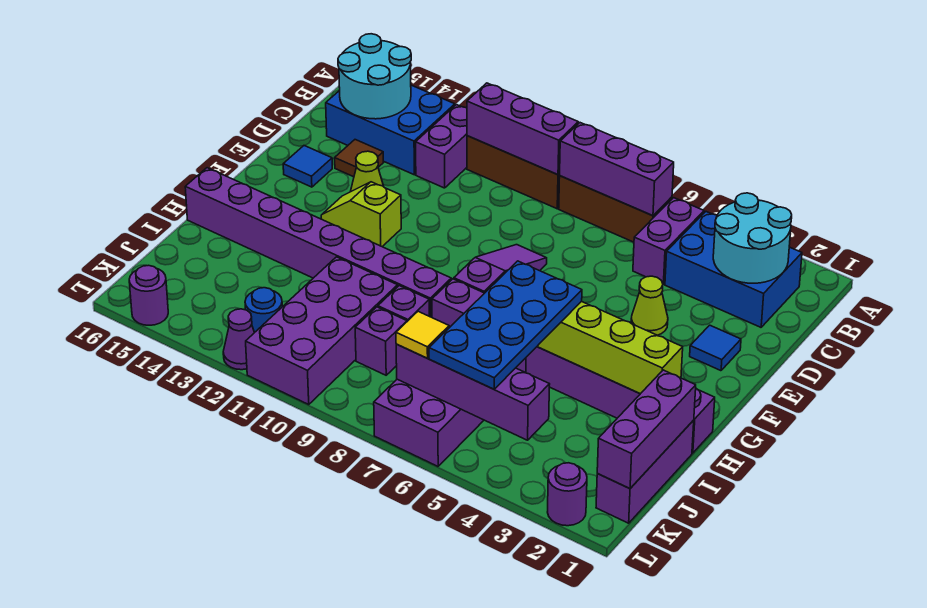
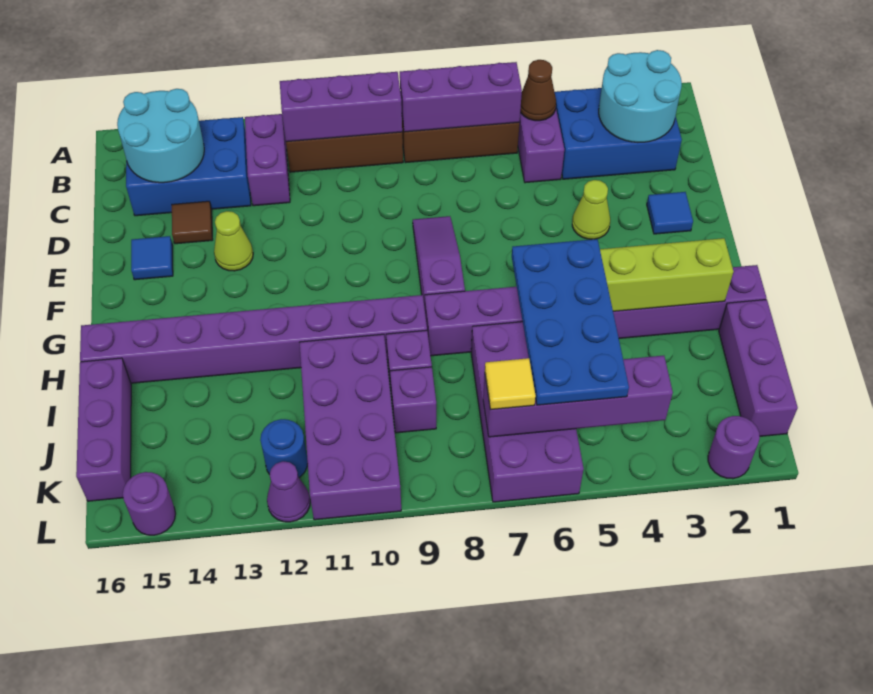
none -> brown cone B5 level 2
lime slope F12:F13 level 1 top 12 -> none
purple brick I1:K1 level 2 -> purple brick I16:K16 level 1

